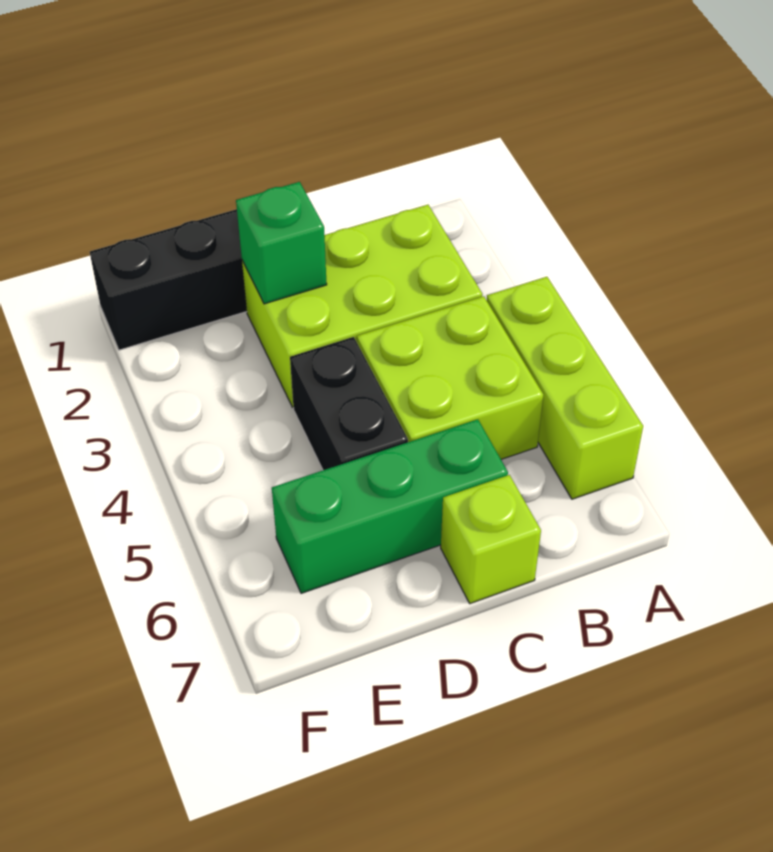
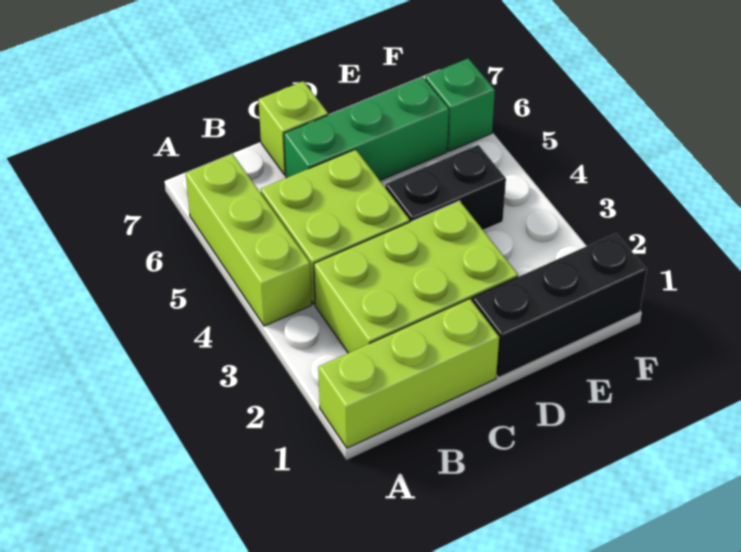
none -> lime brick A1:C1 level 1
green brick D2 level 2 -> green brick F6 level 1
black brick D4:D5 level 1 -> black brick D4:E4 level 1

